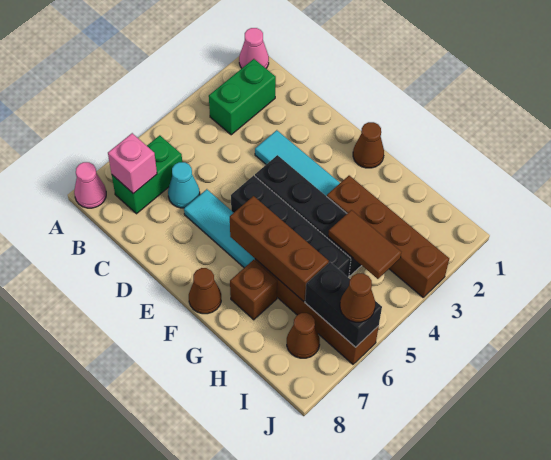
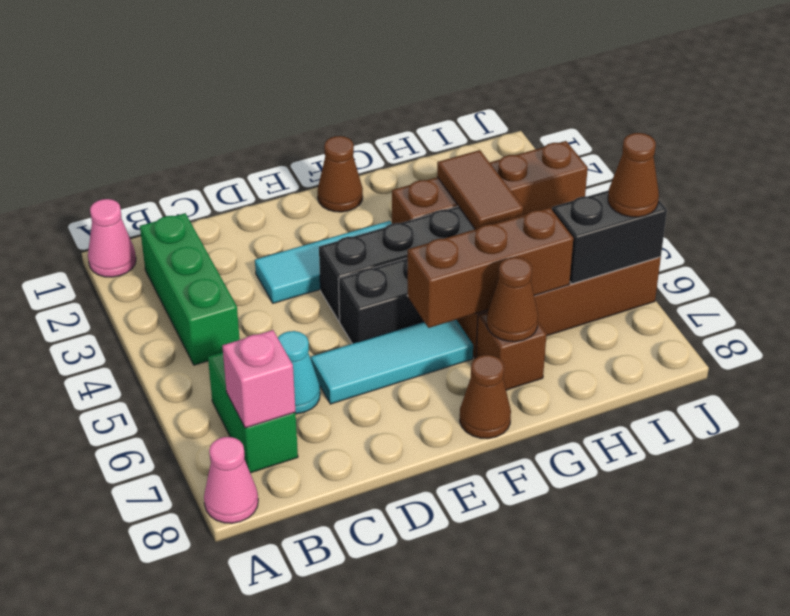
green brick B2:B3 level 1 -> green brick B2:B4 level 1
brown tile H4:I4 level 2 -> brown tile H3:H4 level 2
brown cone I7 level 1 -> brown cone G7 level 2

